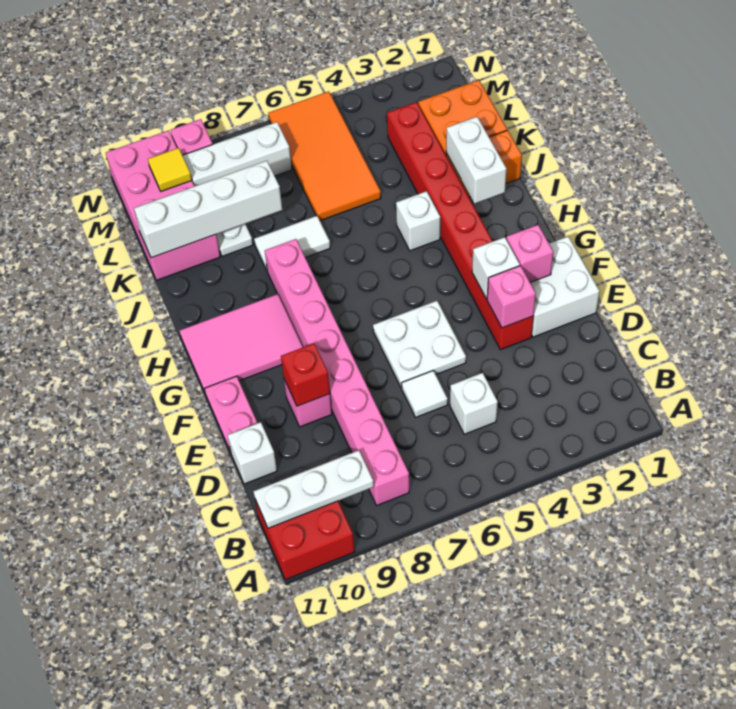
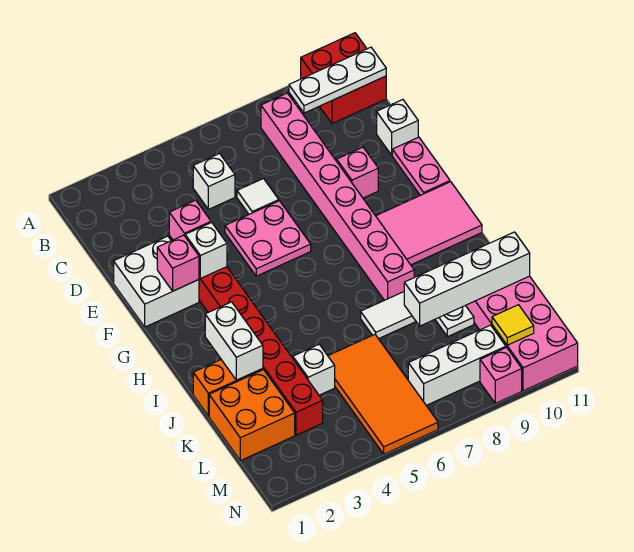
white plate E5:F6 level 1 -> pink plate E5:F6 level 1
red brick E9 level 2 -> none
white brick I4 level 1 -> white brick K4 level 1

